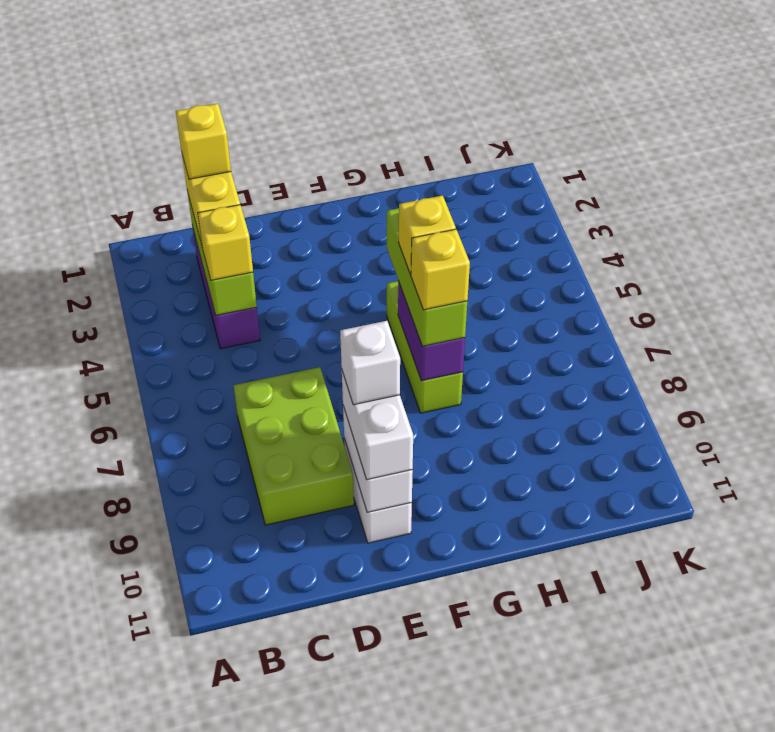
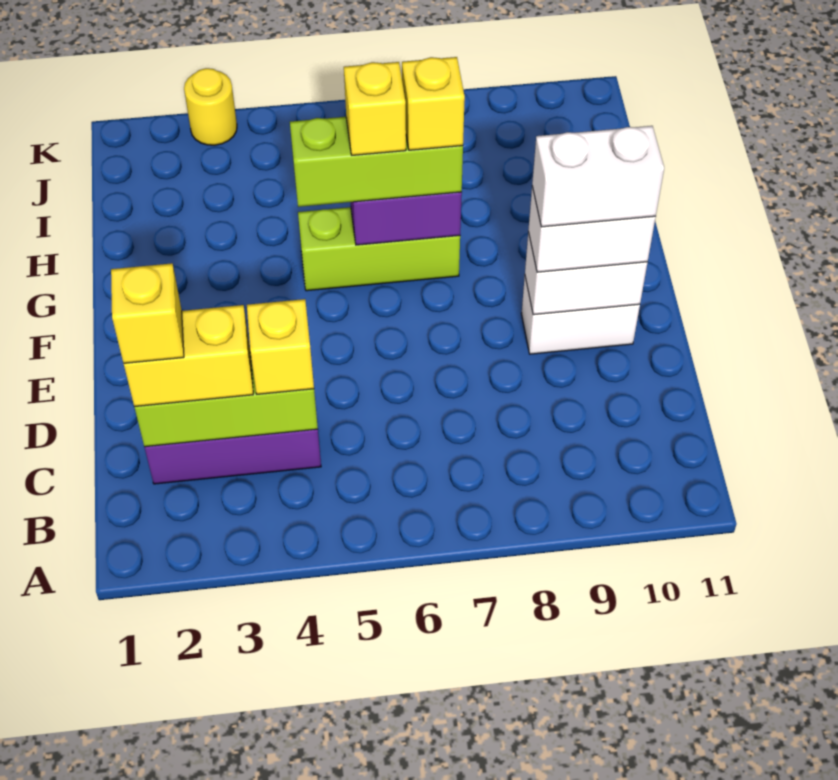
lime brick C7:D9 level 1 -> none
white brick E9 level 4 -> white brick E9:E10 level 4
none -> yellow round brick K3 level 1

